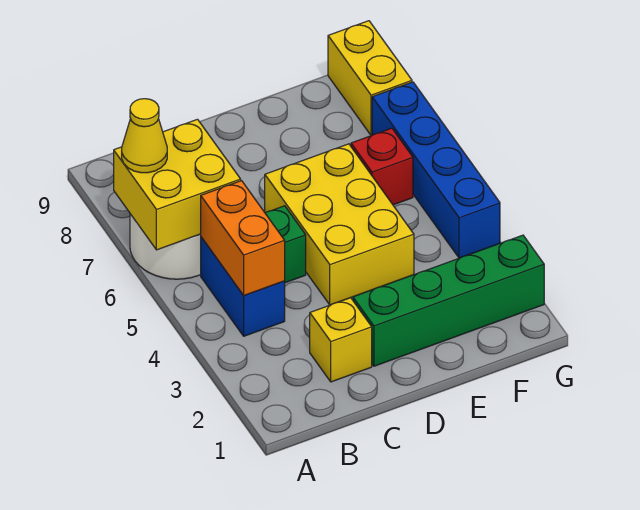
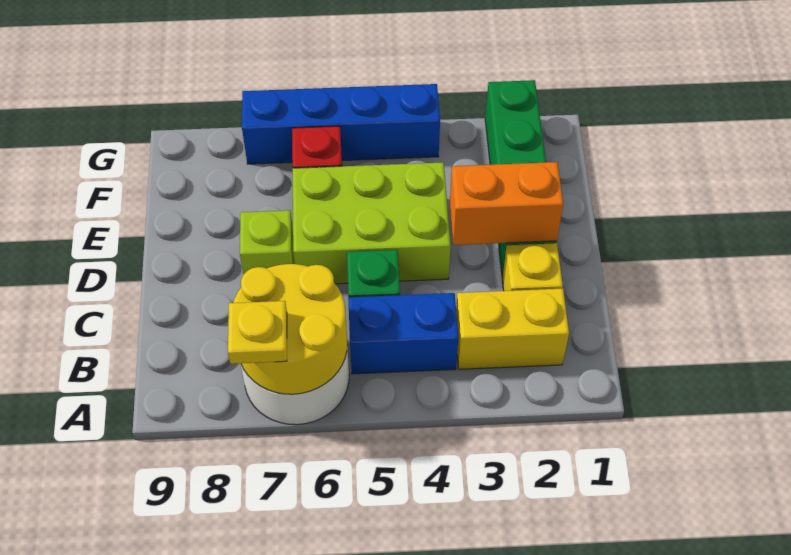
yellow brick A6:B7 level 2 -> yellow round brick A6:B7 level 2
yellow cone A7 level 3 -> yellow plate A7 level 3
orange brick B4:B5 level 2 -> orange brick D2:D3 level 2
yellow brick D4:E6 level 1 -> lime brick D4:E6 level 1
none -> lime brick D7 level 1
yellow brick G8:G9 level 1 -> yellow brick B2:B3 level 1

